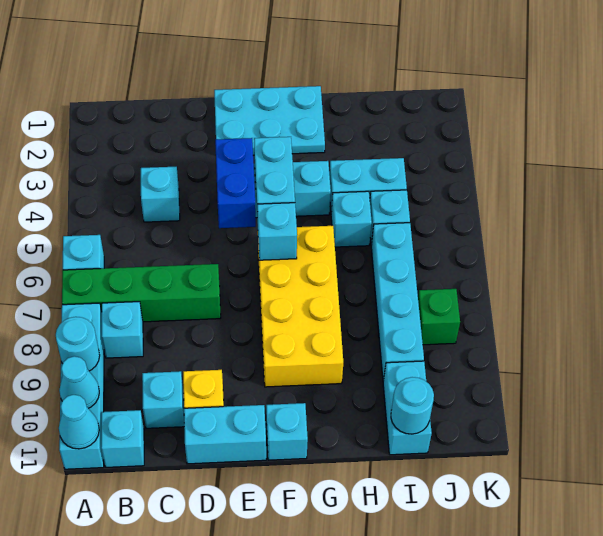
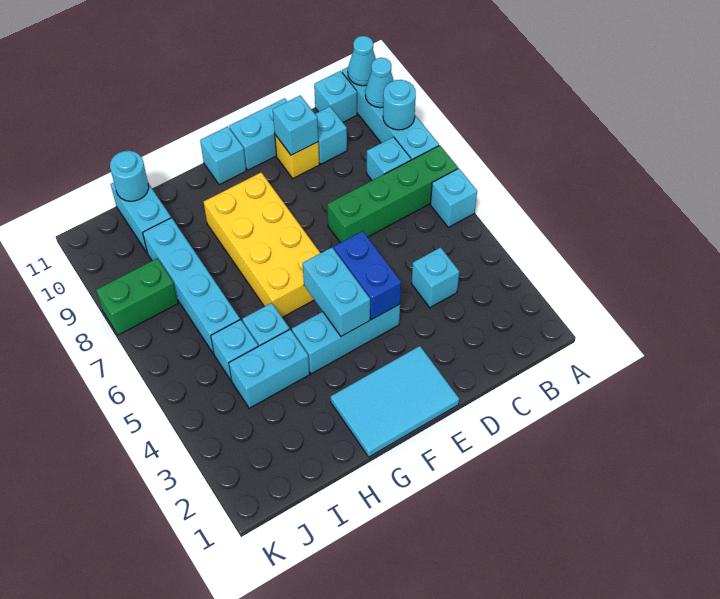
cyan plate E1:G2 level 1 -> cyan tile E1:G2 level 1
cyan brick F6 level 2 -> cyan brick D10 level 2
green brick J8 level 1 -> green brick J8:K8 level 1

